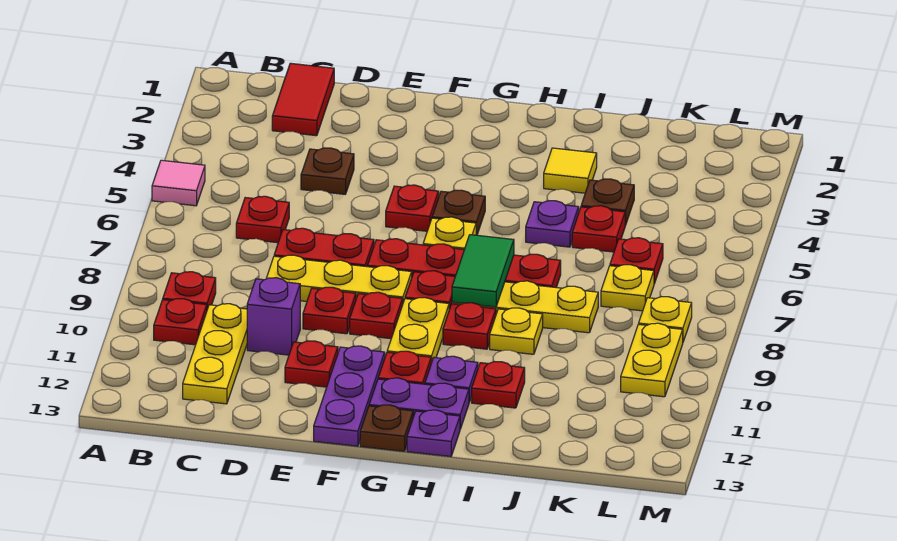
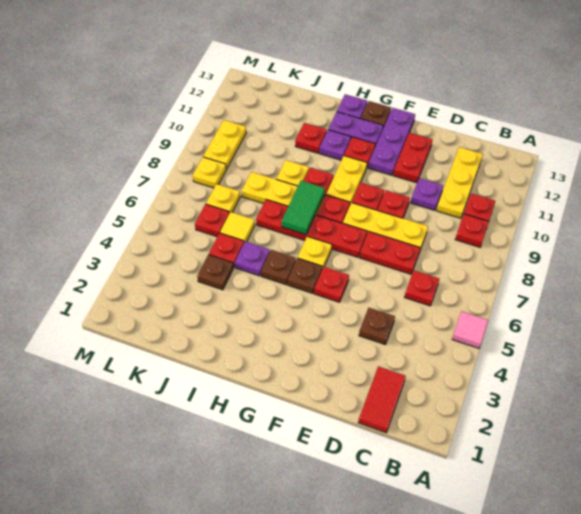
purple brick D10 level 1 -> purple plate D10 level 1
red plate E11 level 1 -> red plate E11:E12 level 1
none -> brown plate H5 level 1
yellow tile I3 level 1 -> yellow tile J6 level 1

